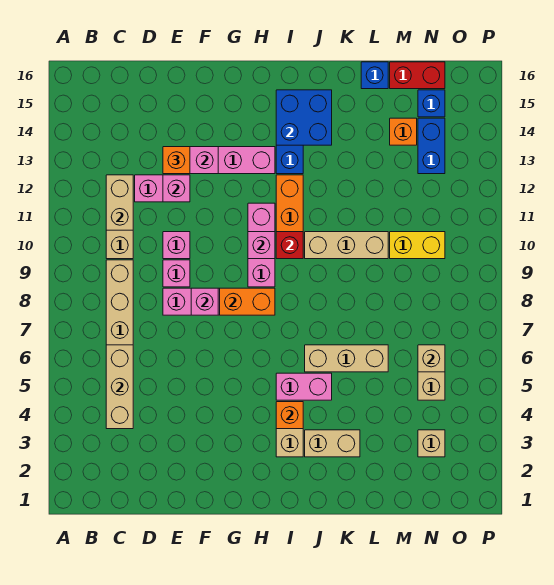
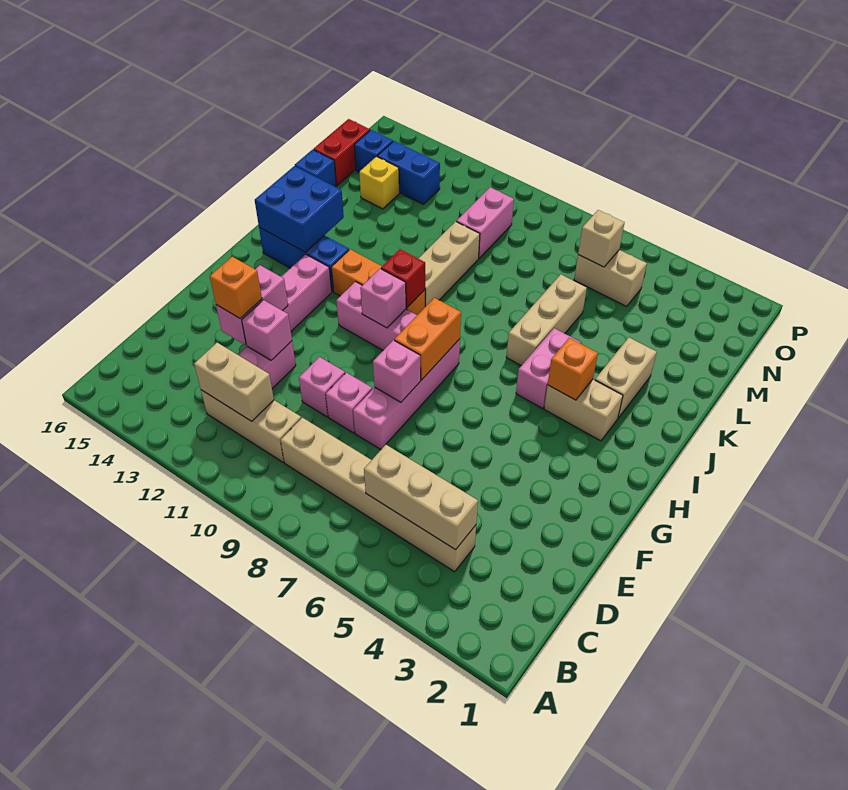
yellow brick M10:N10 level 1 -> pink brick M10:N10 level 1
orange brick M14 level 1 -> yellow brick M14 level 1
tan brick N3 level 1 -> none

